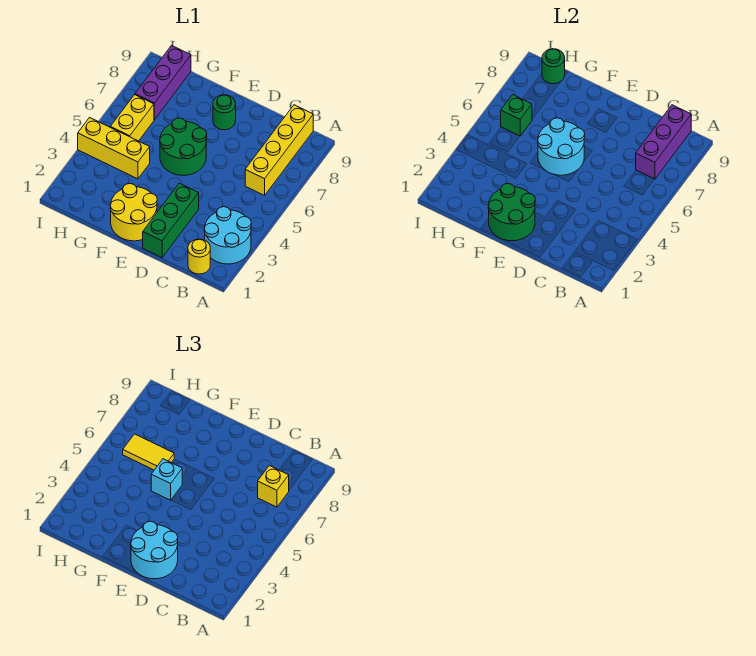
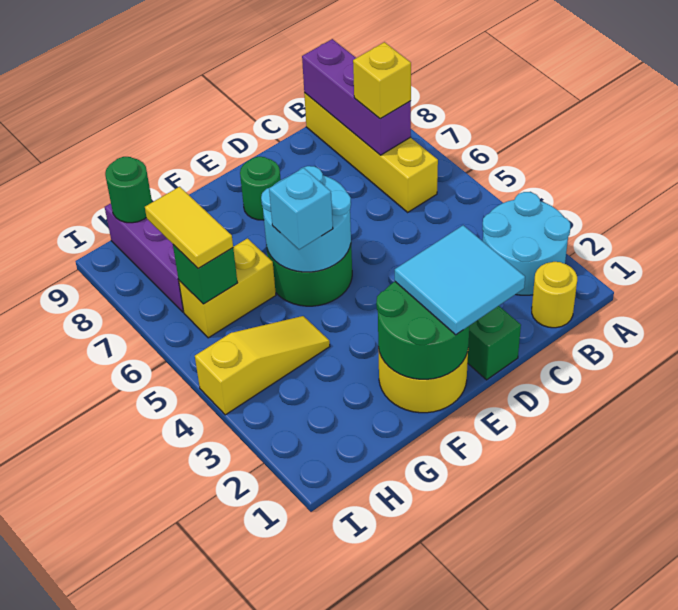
cyan round brick D1:E2 level 3 -> cyan tile D1:E2 level 3
yellow brick G4:I4 level 1 -> yellow slope G4:I4 level 1 top I
yellow tile G6:H6 level 3 -> yellow tile H6:H7 level 3
yellow brick H5:H6 level 1 -> yellow brick G6:H6 level 1

